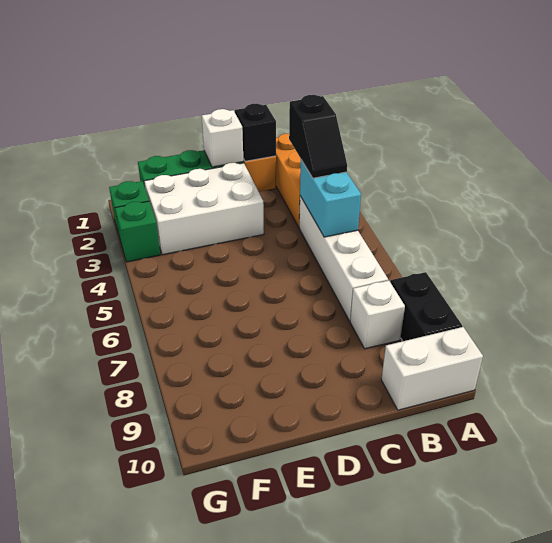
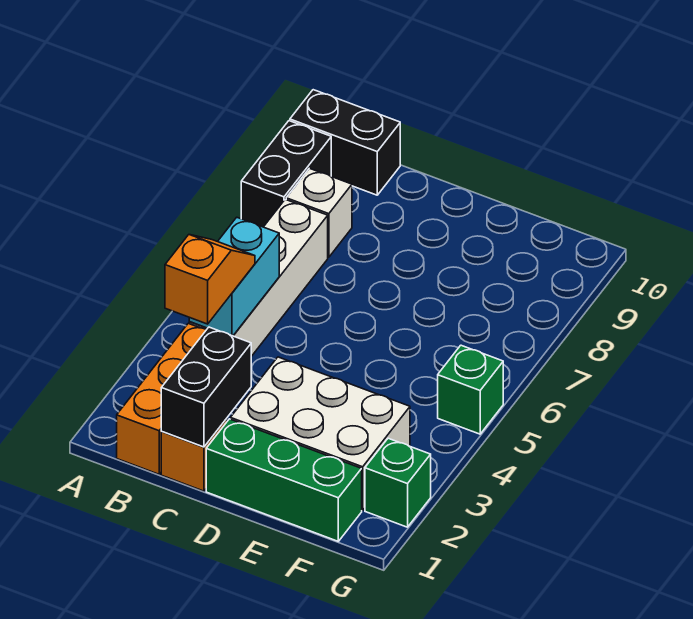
white brick A10:B10 level 1 -> black brick A10:B10 level 1
black slope B3:B4 level 3 top 3 -> orange slope B3:B4 level 3 top 3
black brick C1 level 2 -> black brick C1:C2 level 2
white brick D1 level 2 -> none
green brick G3 level 1 -> green brick G5 level 1

